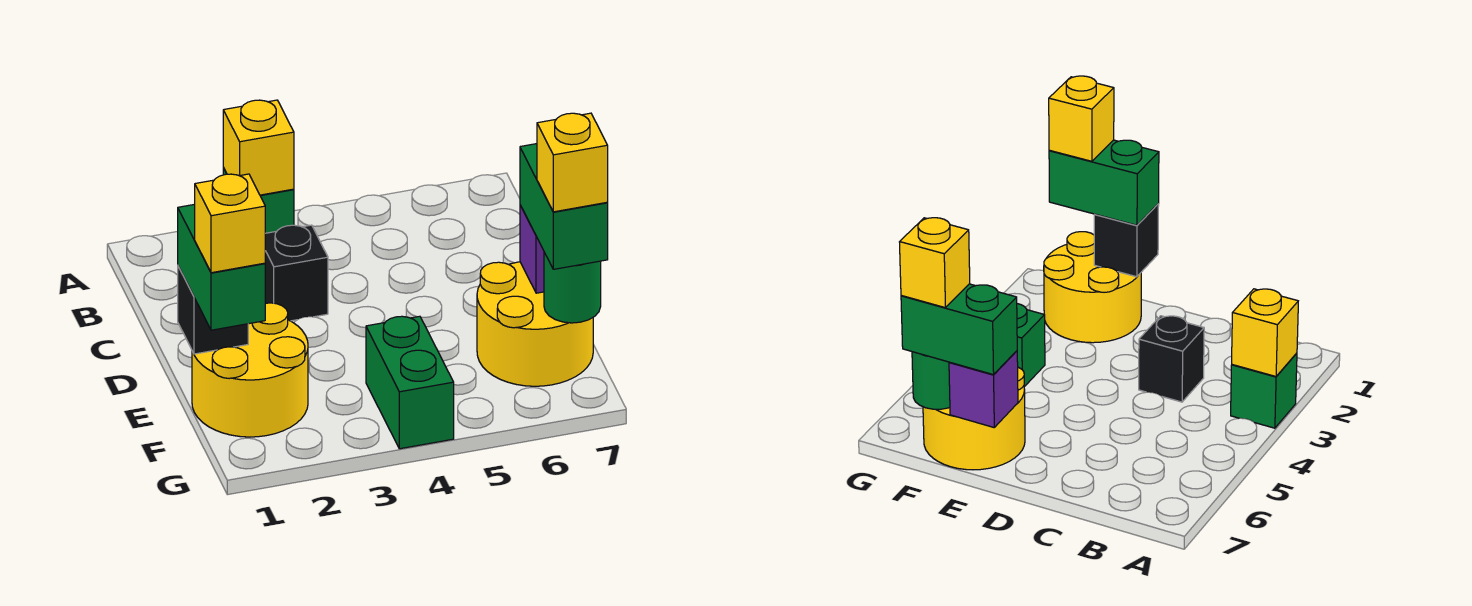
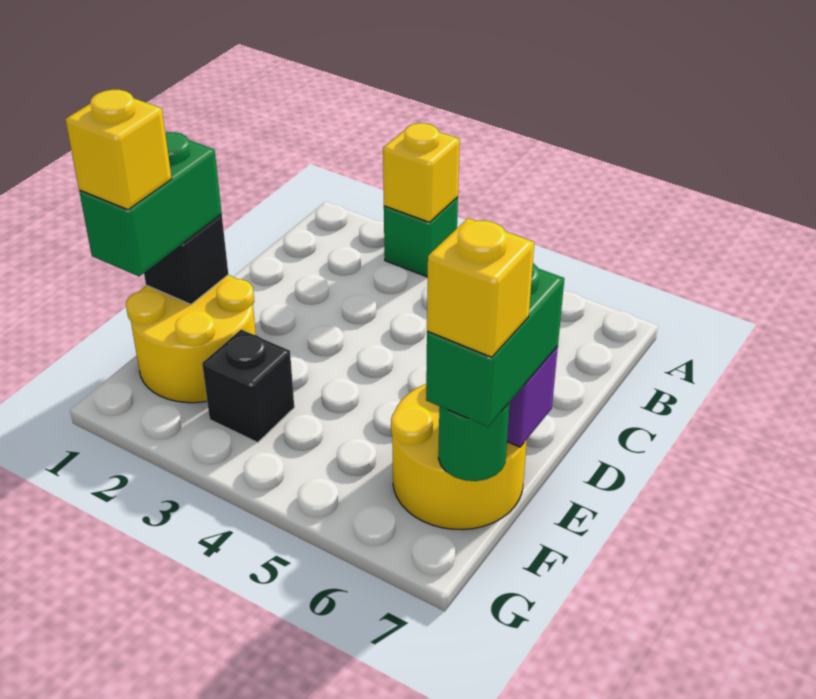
black brick C3 level 1 -> black brick F3 level 1
green brick F4:G4 level 1 -> none

